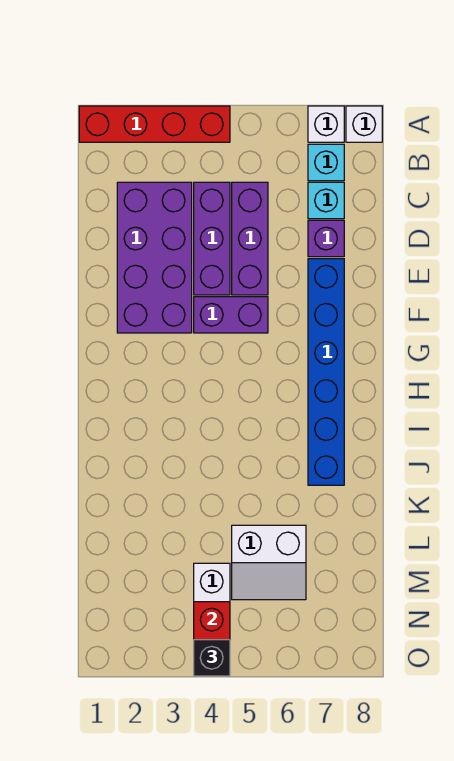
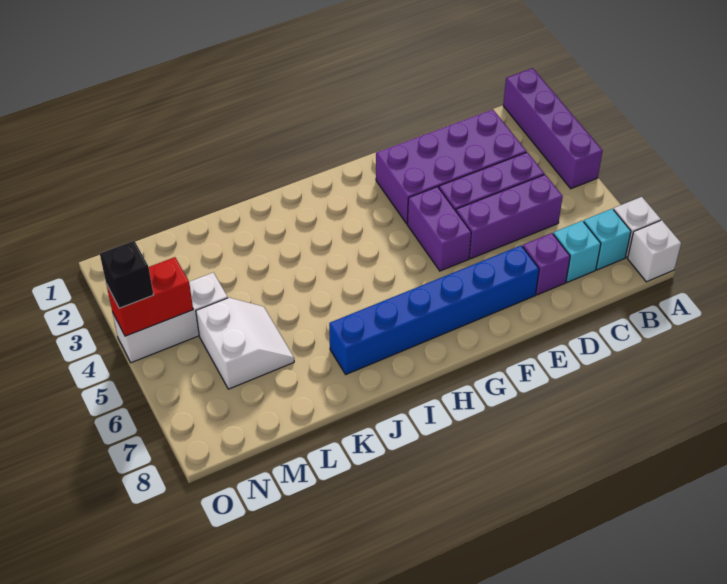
red brick A1:A4 level 1 -> purple brick A1:A4 level 1
white slope L5:M6 level 1 top L -> white slope L5:M6 level 1 top M

